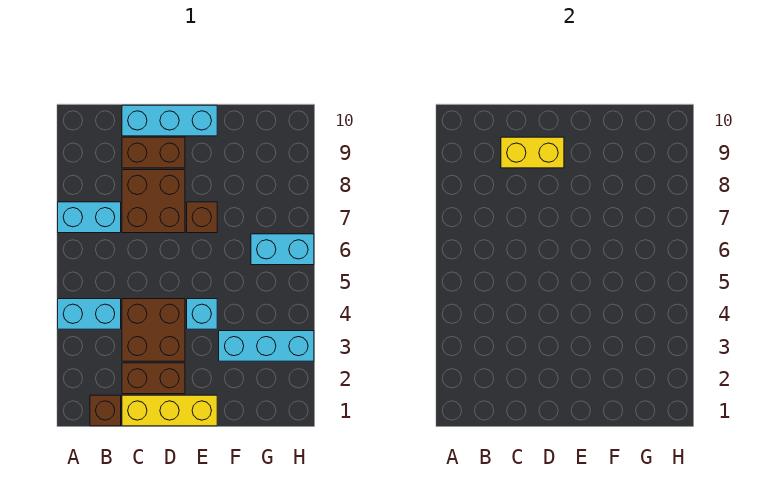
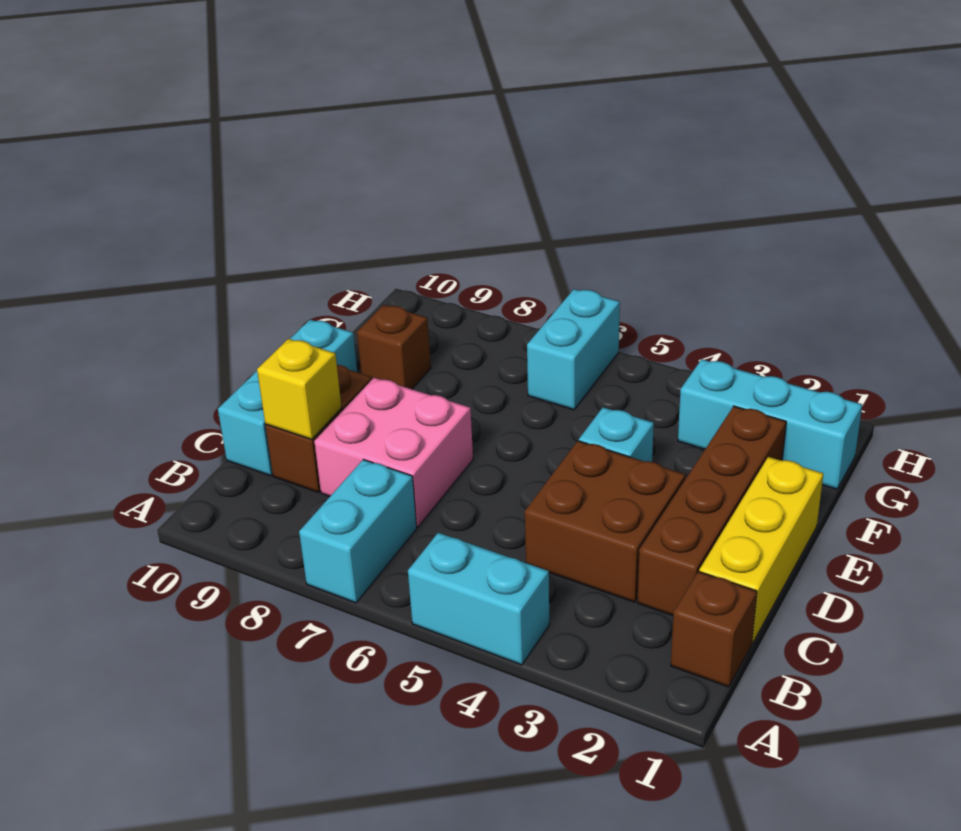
cyan brick A4:B4 level 1 -> cyan brick A4:A5 level 1
brown brick C2:D2 level 1 -> brown brick C2:F2 level 1
brown brick C7:D8 level 1 -> pink brick C7:D8 level 1
yellow brick C9:D9 level 2 -> yellow brick C9 level 2
brown brick E7 level 1 -> brown brick F9 level 1
cyan brick F3:H3 level 1 -> cyan brick G1:G3 level 1

